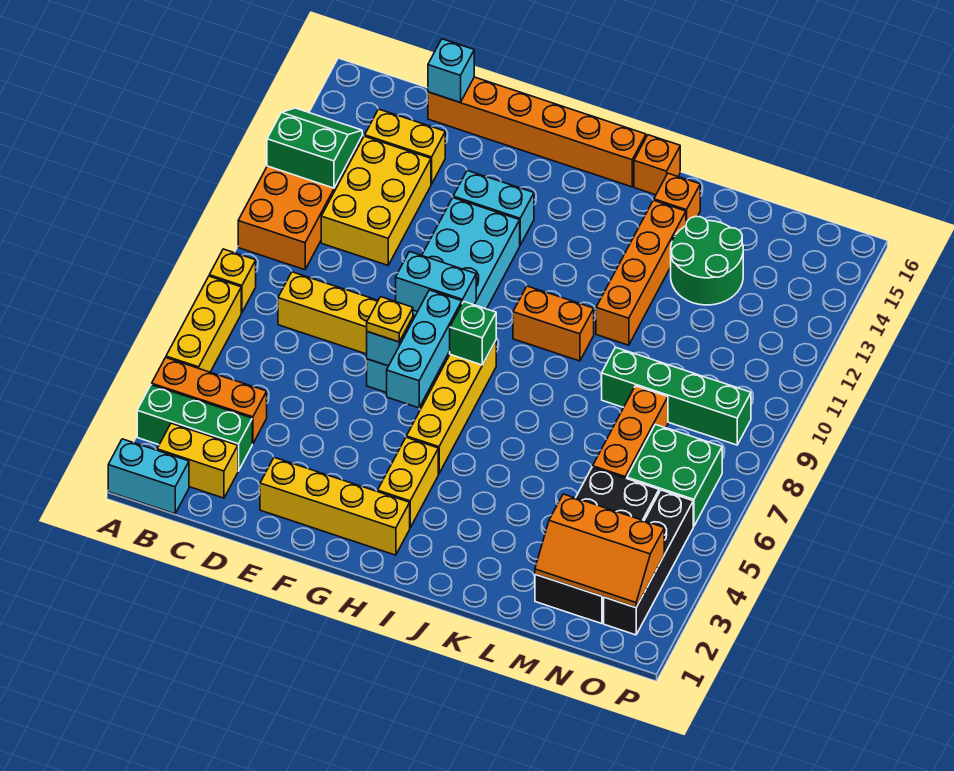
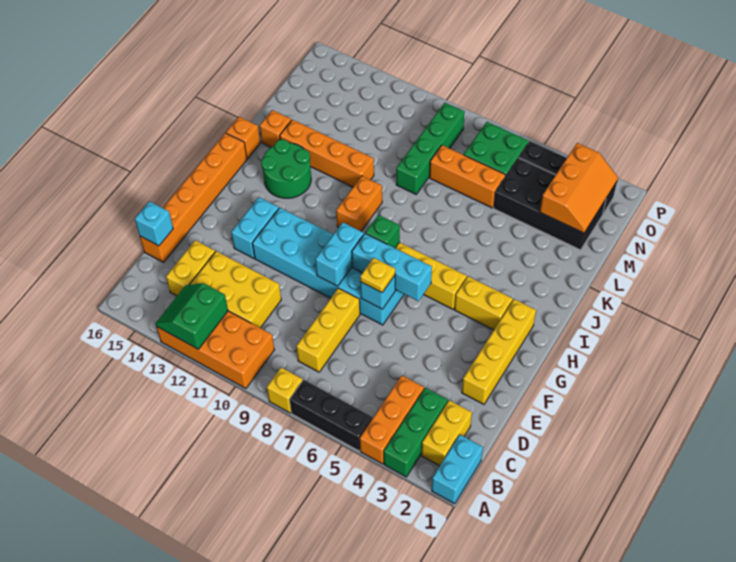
yellow brick A5:A7 level 1 -> black brick A5:A7 level 1
green round brick L13:M14 level 1 -> green round brick I13:J14 level 1

